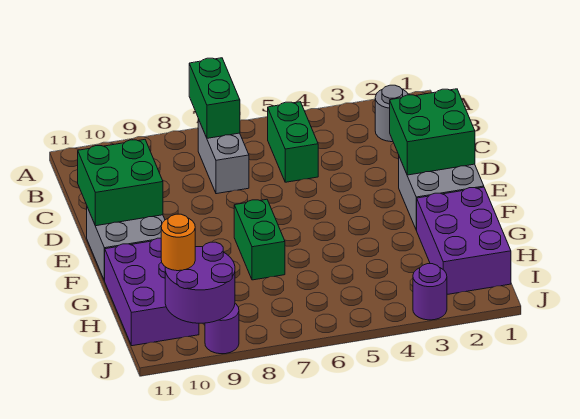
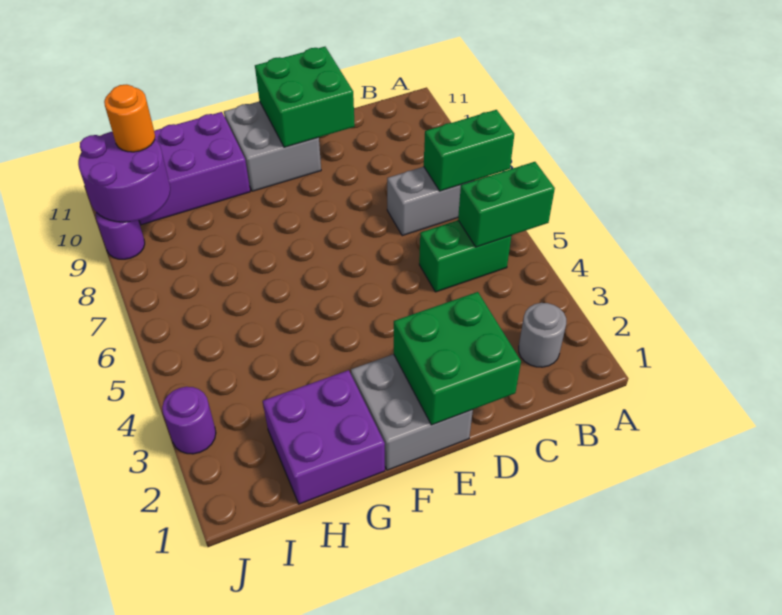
green brick F7:G7 level 1 -> green brick A5:B5 level 2
purple brick G1:I2 level 1 -> purple brick G1:H2 level 1

